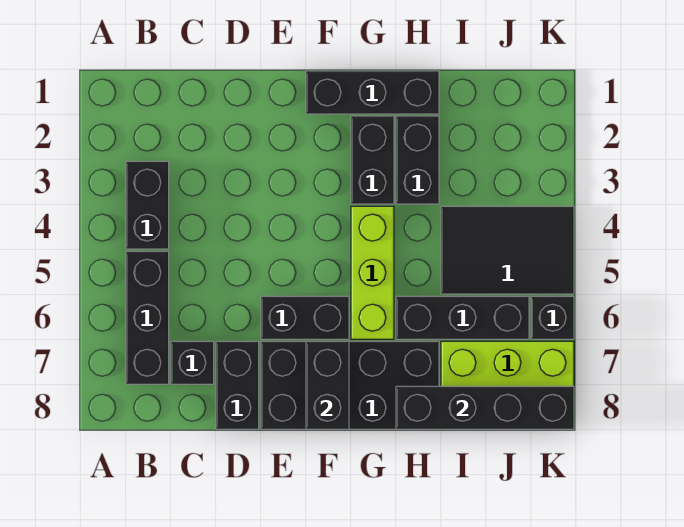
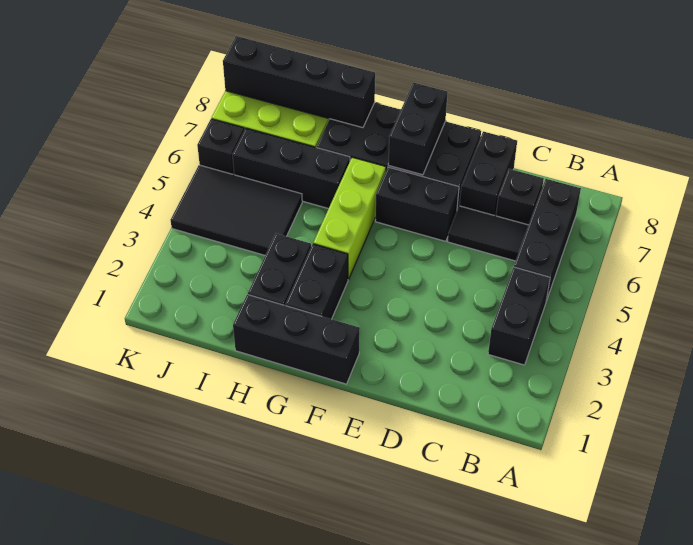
none -> black tile C6:D6 level 1

